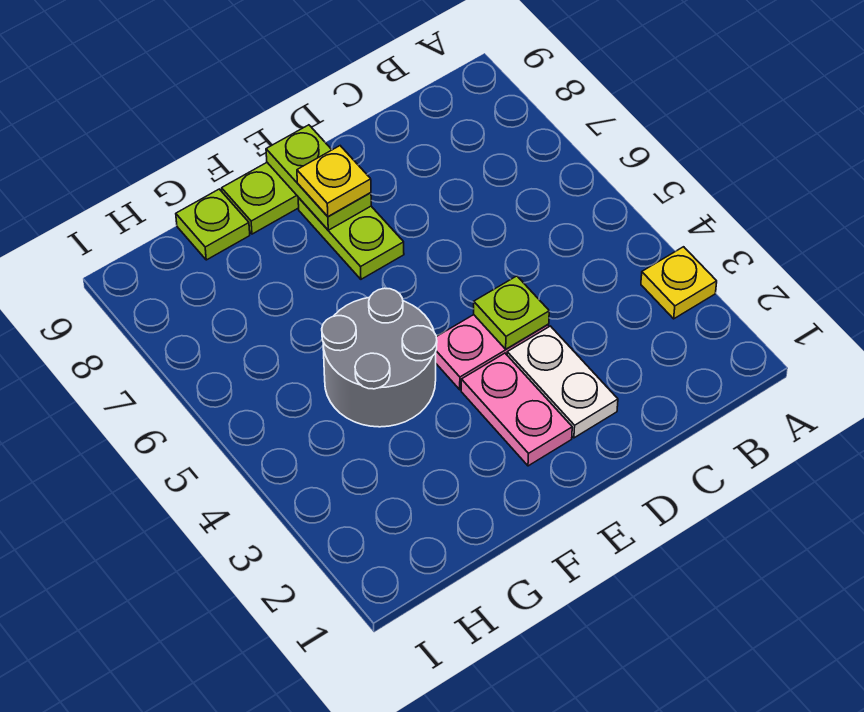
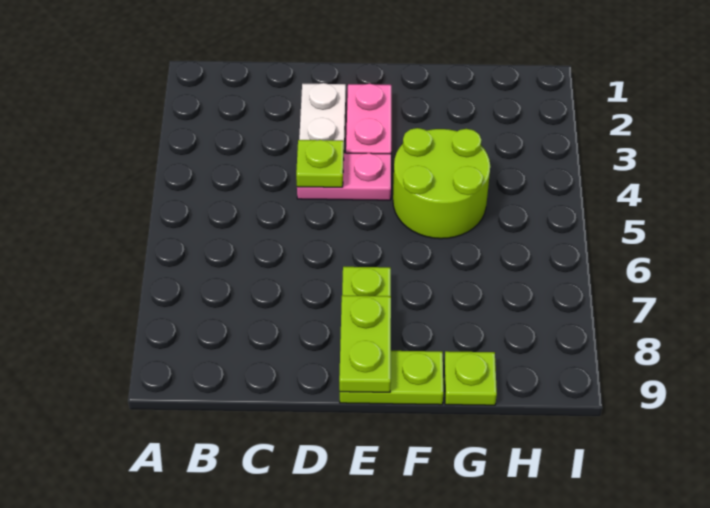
yellow plate A3 level 1 -> none
yellow plate E8 level 3 -> none
grey round brick F4:G5 level 1 -> lime round brick F4:G5 level 1

